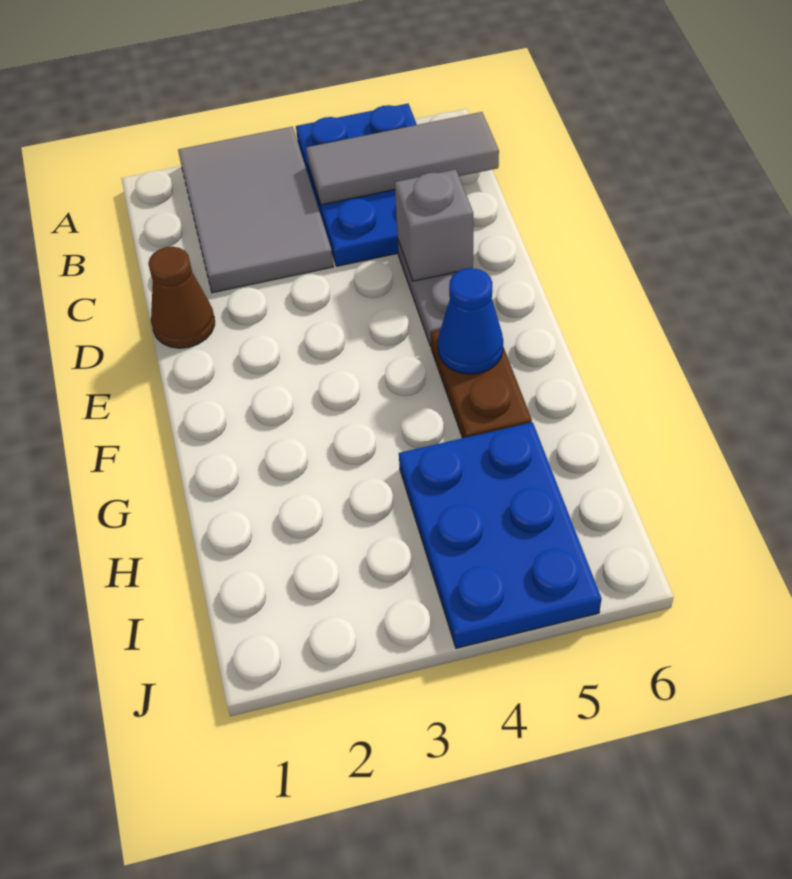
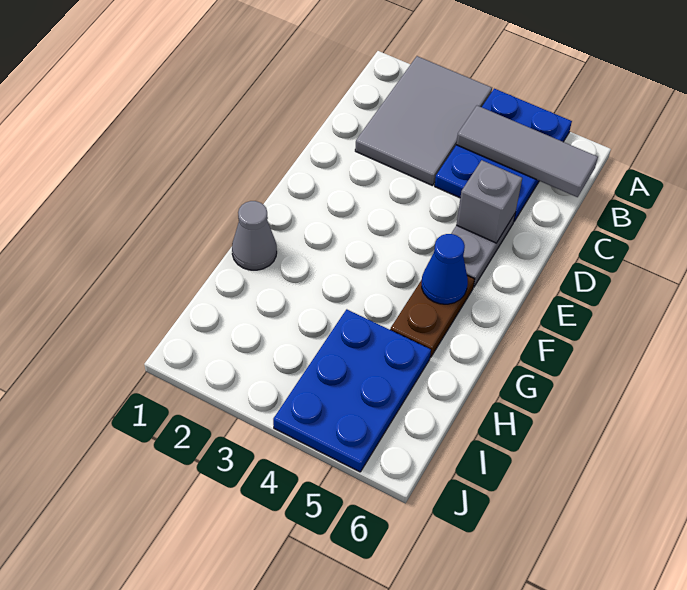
brown cone D1 level 1 -> none
none -> grey cone G1 level 1

